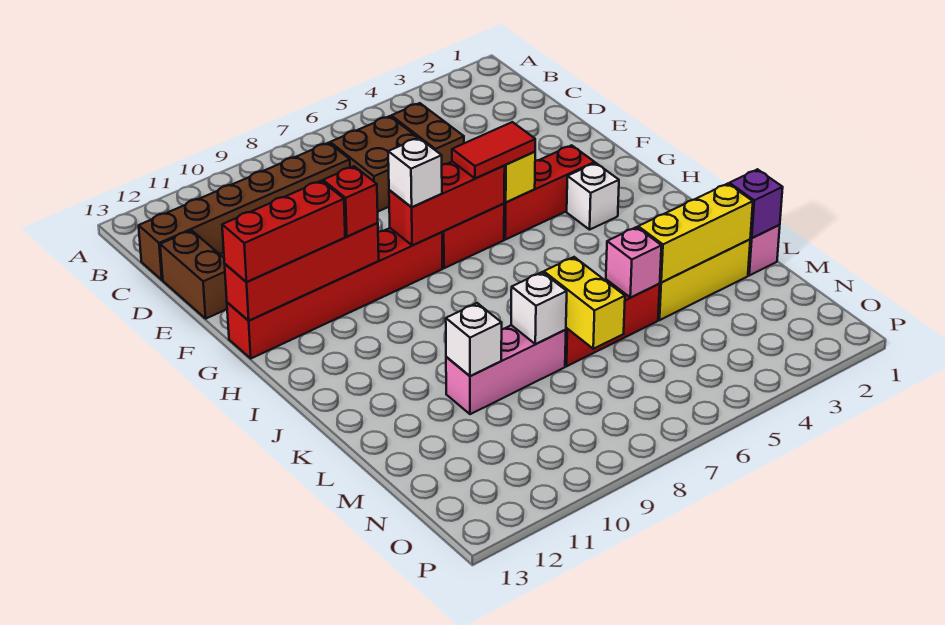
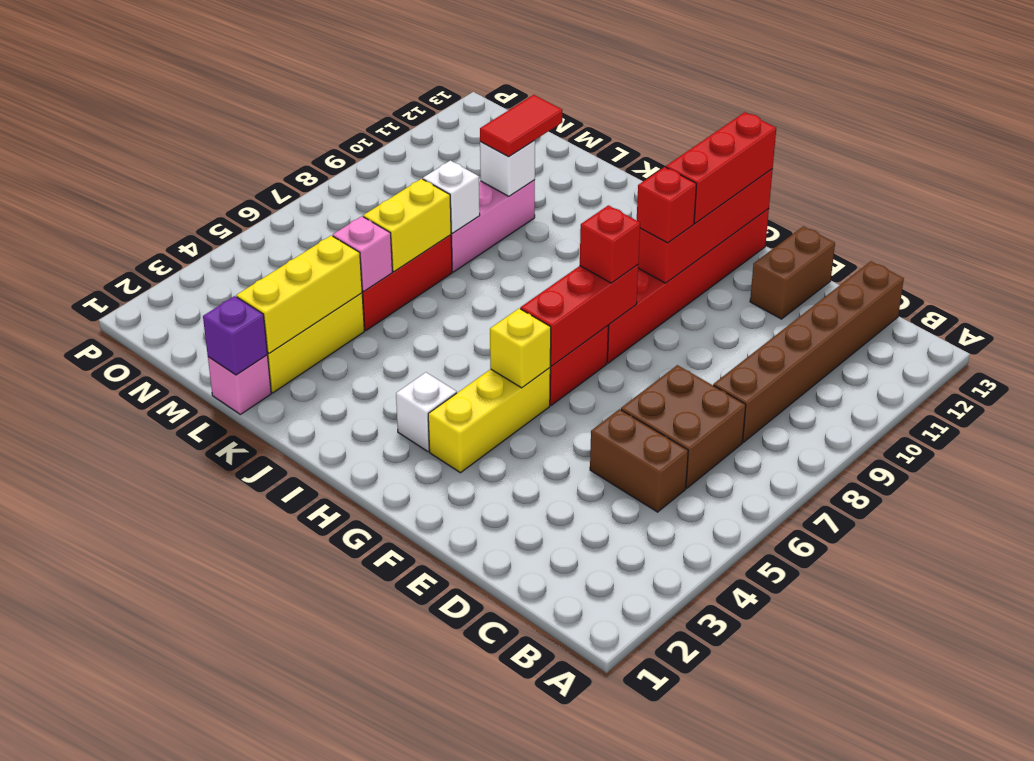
brown brick D13:E13 level 1 -> brown brick E12:E13 level 1
red brick G3:G5 level 1 -> yellow brick G3:G5 level 1
red tile G5:G6 level 3 -> red tile L10:L11 level 3
white brick G8 level 3 -> red brick G8 level 3
yellow brick L7:M7 level 2 -> yellow brick L6:L7 level 2

